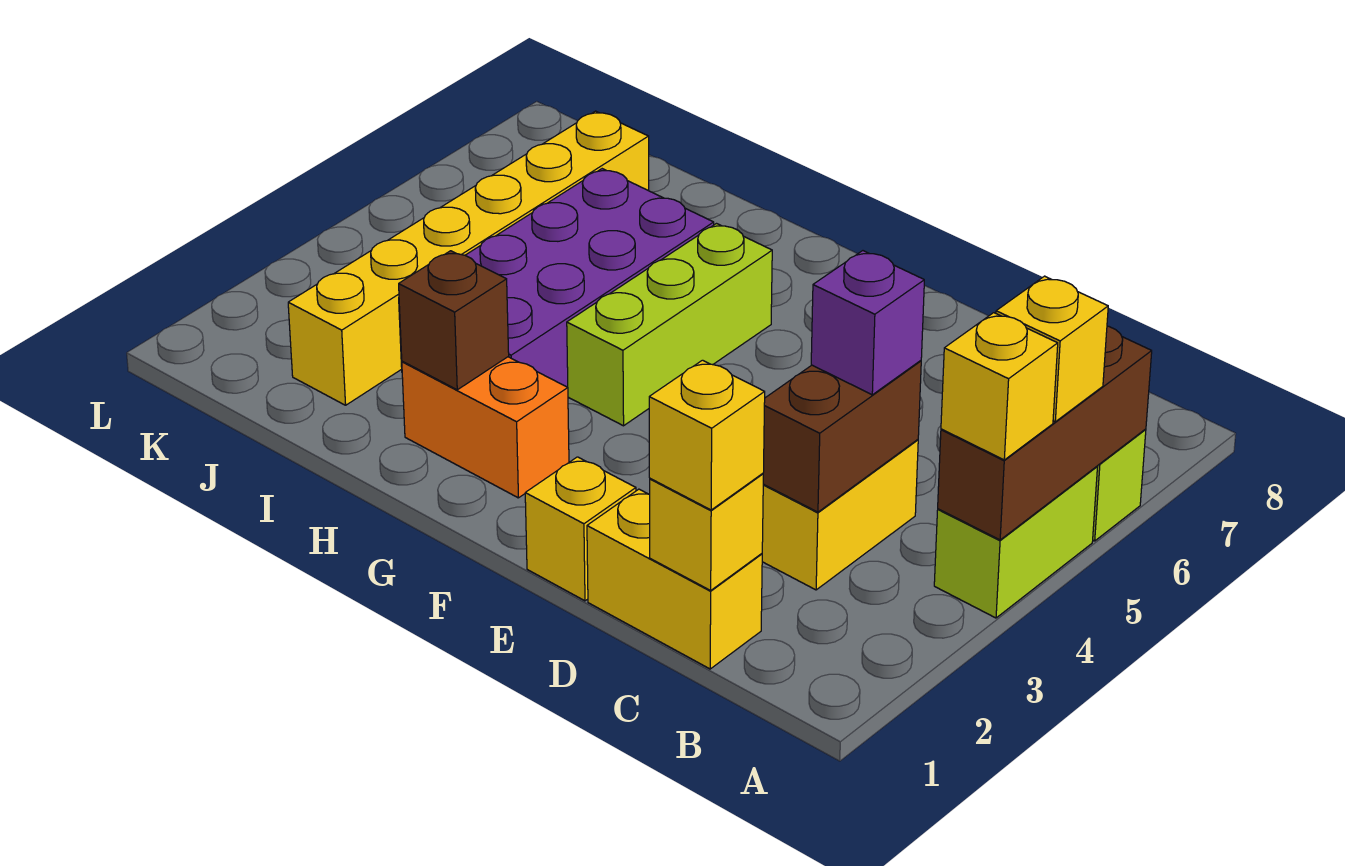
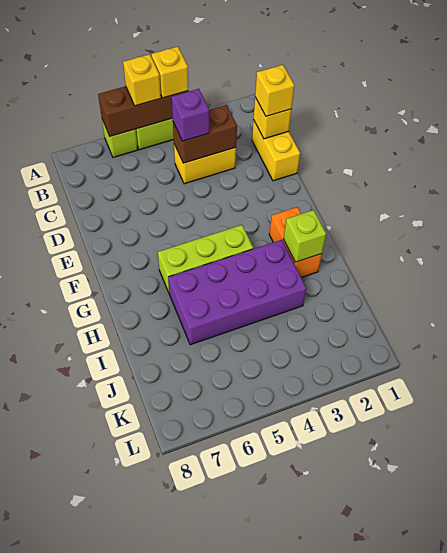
yellow brick E1 level 1 -> none
brown brick H2 level 2 -> lime brick H2 level 2
yellow brick J2:J7 level 1 -> none

